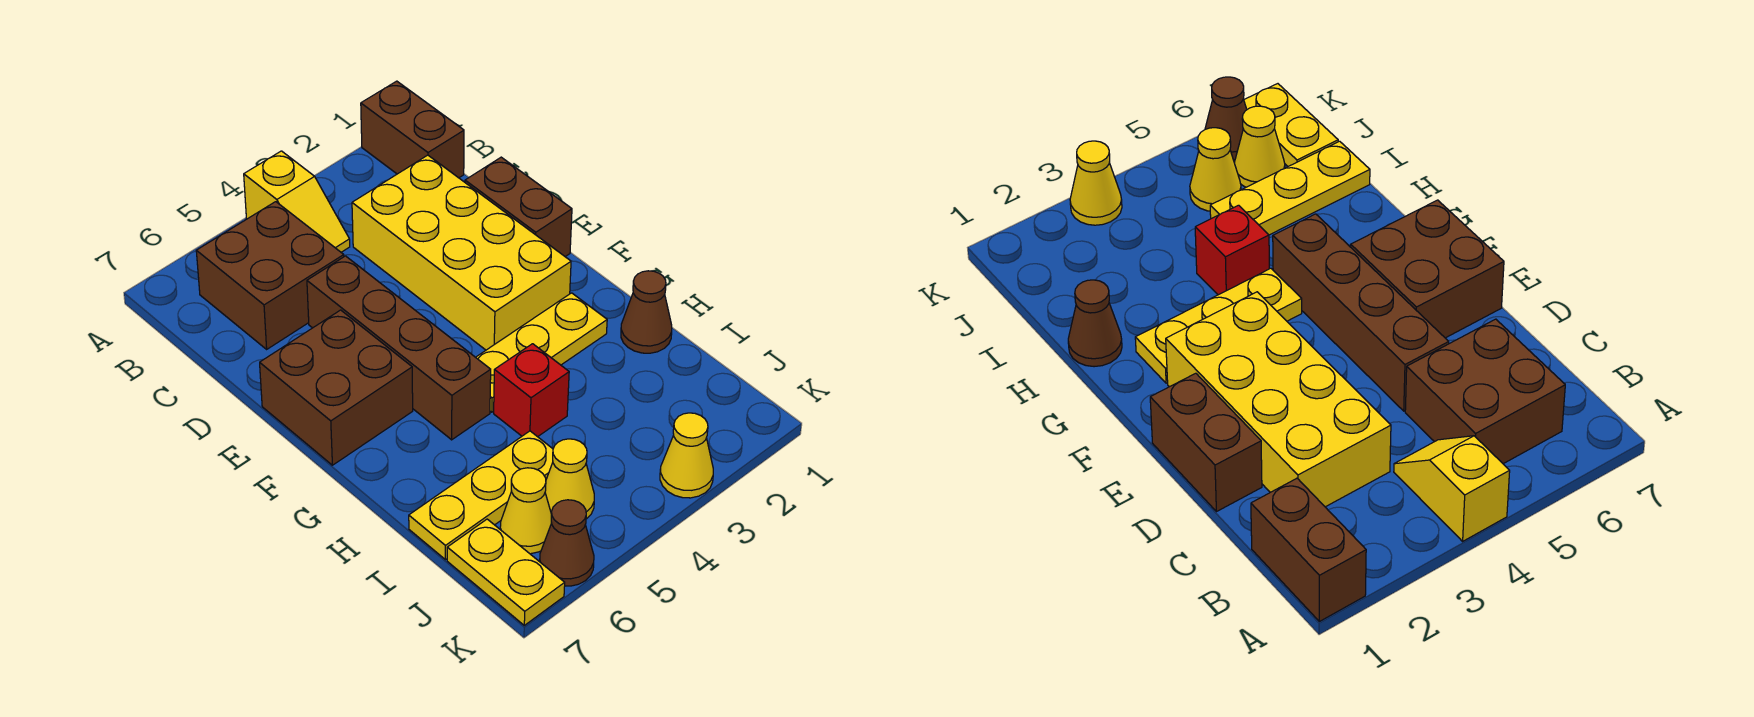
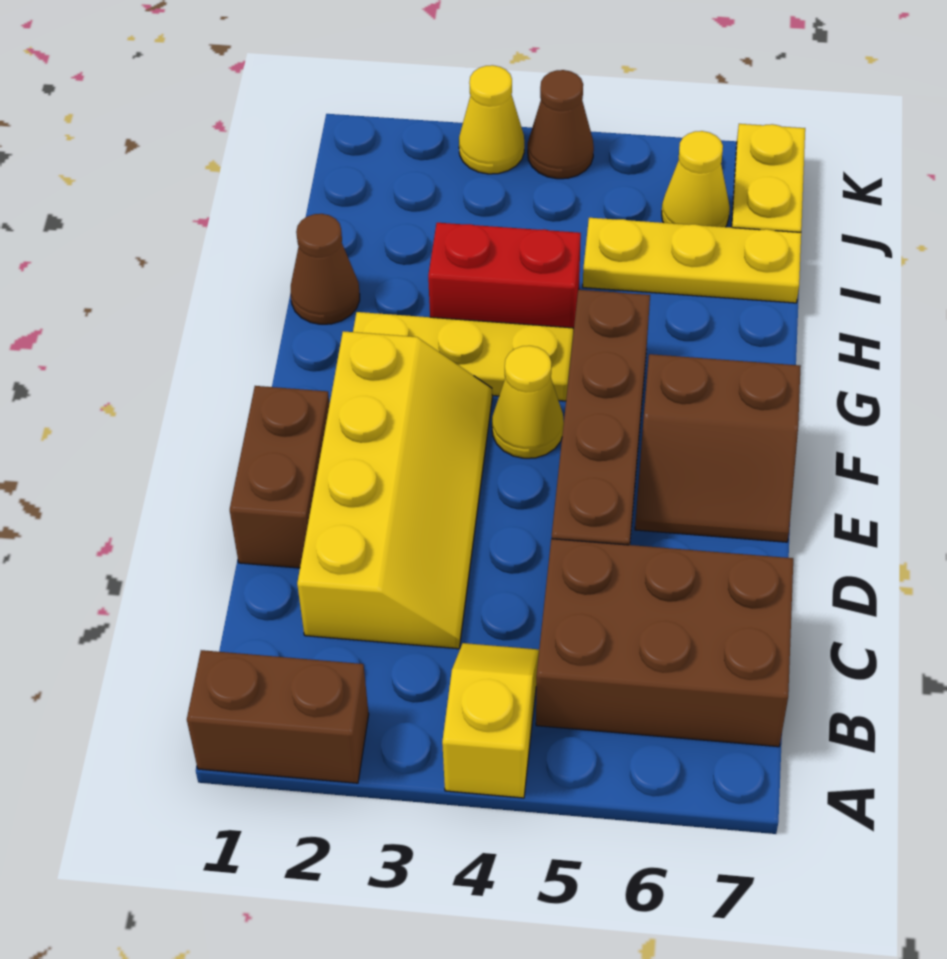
brown brick A1:B1 level 1 -> brown brick A1:A2 level 1
brown brick B5:C6 level 1 -> brown brick B5:C7 level 1
yellow brick C2:F3 level 1 -> yellow slope C2:F3 level 1 top 2
brown brick E6:F7 level 1 -> brown slope E6:F7 level 1 top F
red brick H4 level 1 -> red brick H3:H4 level 1
yellow cone J5 level 1 -> yellow cone F4 level 1
brown cone K6 level 1 -> brown cone K4 level 1

